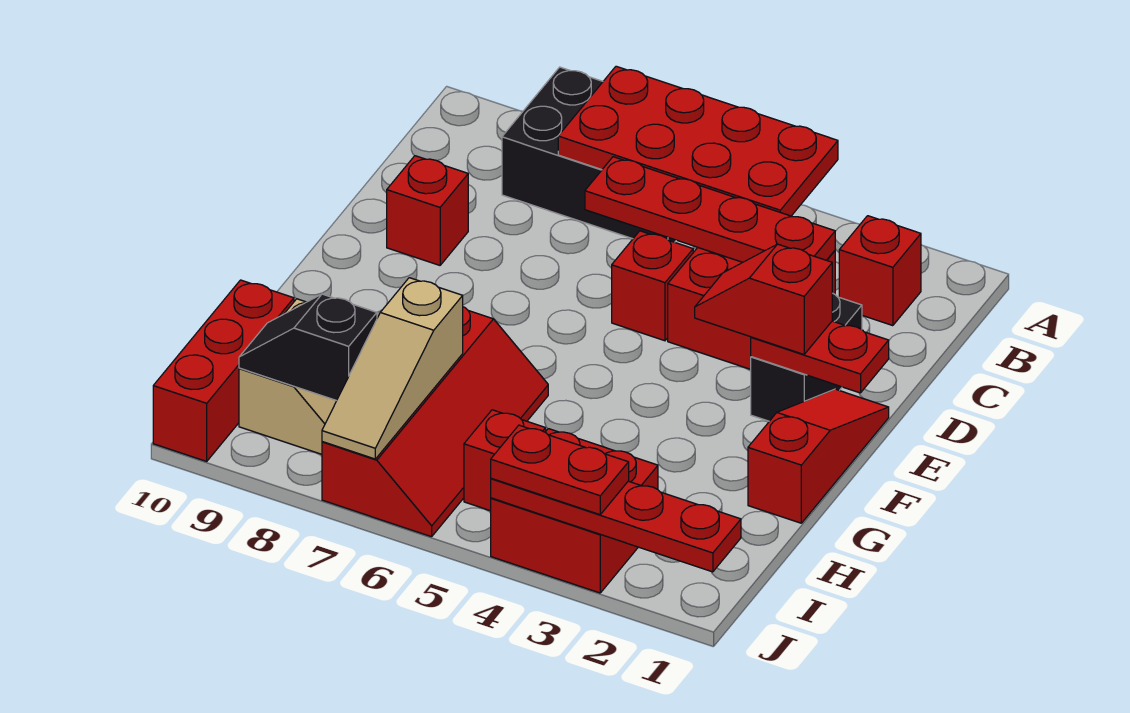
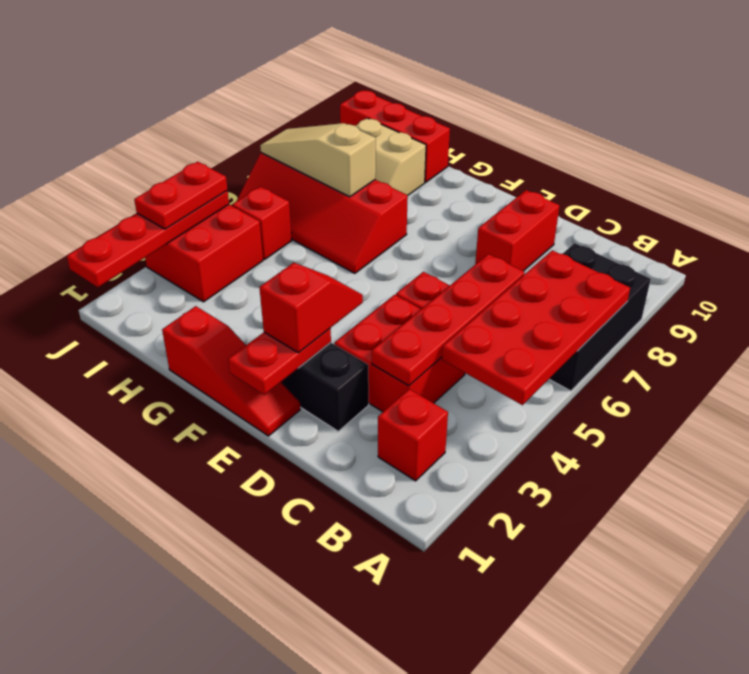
red brick D9 level 1 -> red brick D8:D9 level 1
black slope I8:I9 level 2 top 8 -> none

